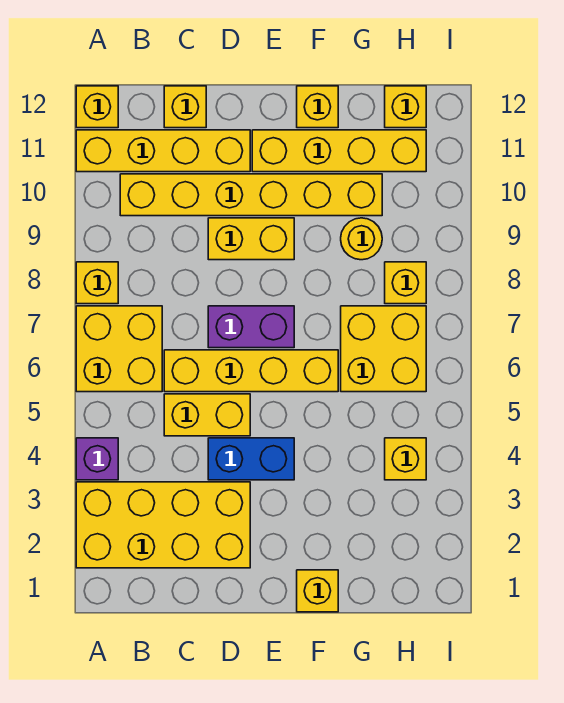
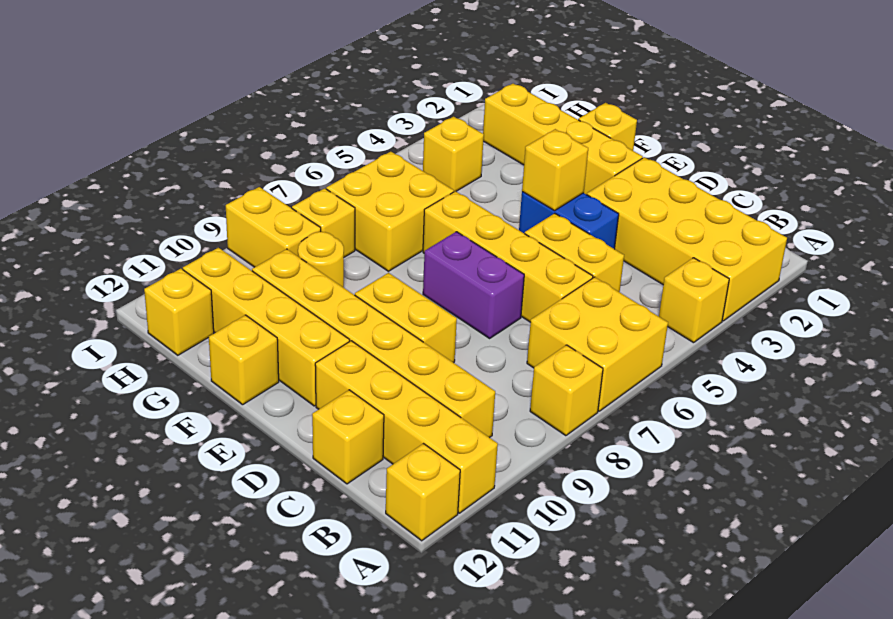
purple brick A4 level 1 -> yellow brick A4 level 1
none -> yellow brick E2:H2 level 1
none -> yellow brick E4 level 2
none -> yellow brick H9:I9 level 1

